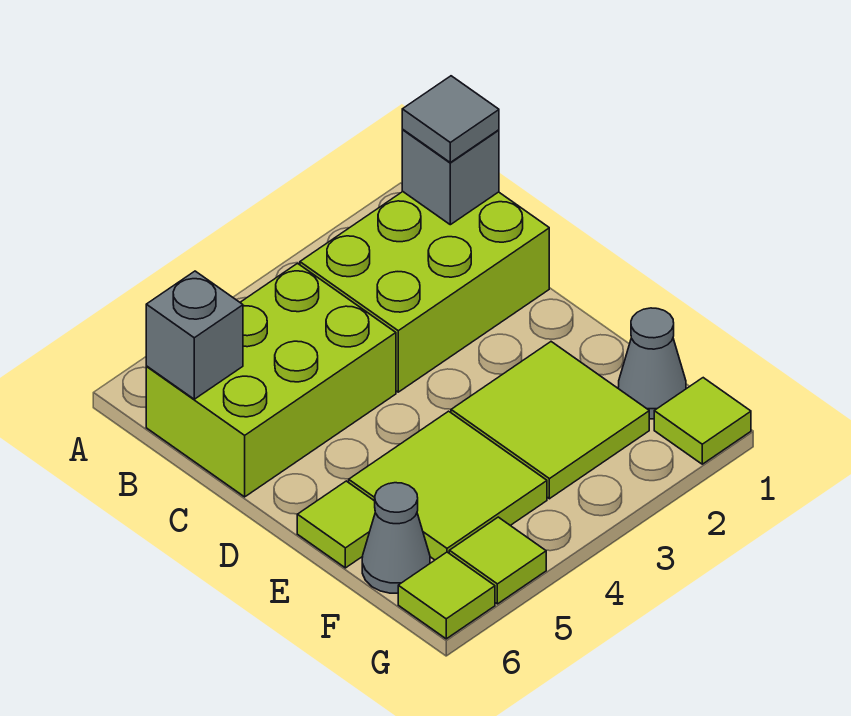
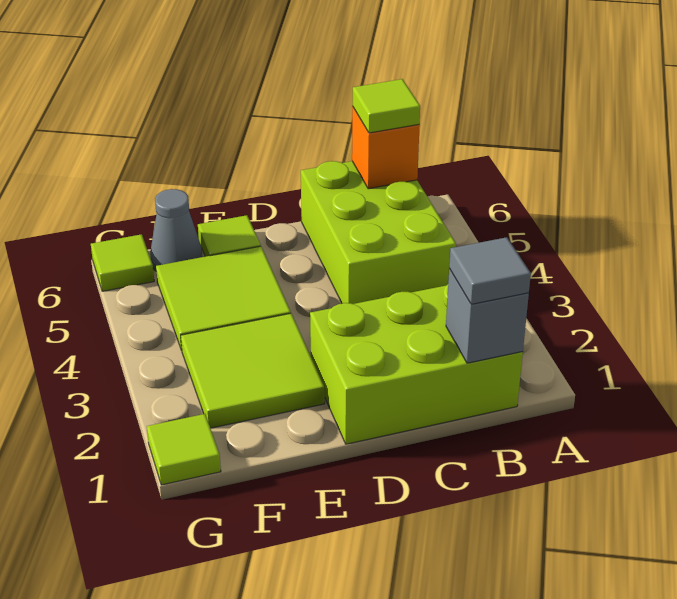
lime brick B1:C3 level 1 -> lime brick B1:D2 level 1
grey brick B6 level 2 -> orange brick B6 level 2
grey cone F1 level 1 -> none
lime tile G5 level 1 -> lime tile B6 level 3

